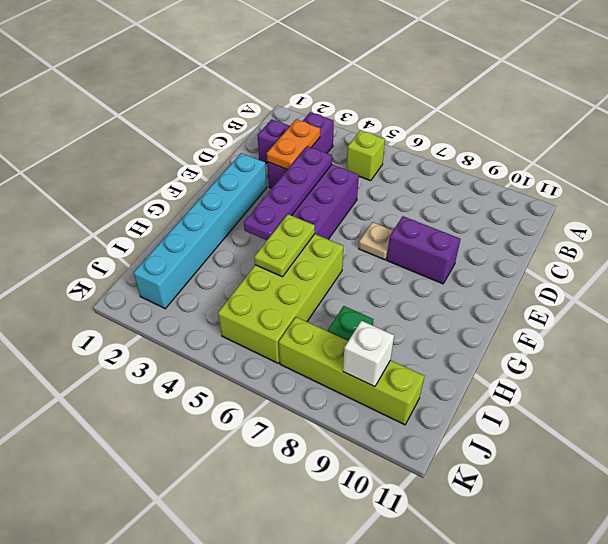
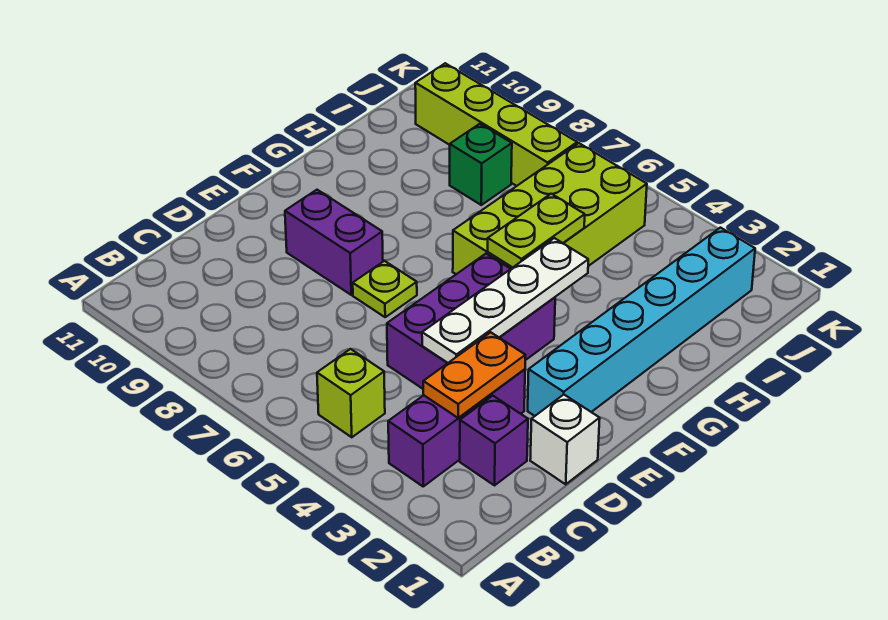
purple plate D4:G4 level 2 -> white plate D4:G4 level 2
tan plate E7 level 1 -> lime plate E7 level 1
white brick J9 level 2 -> white brick D1 level 1

